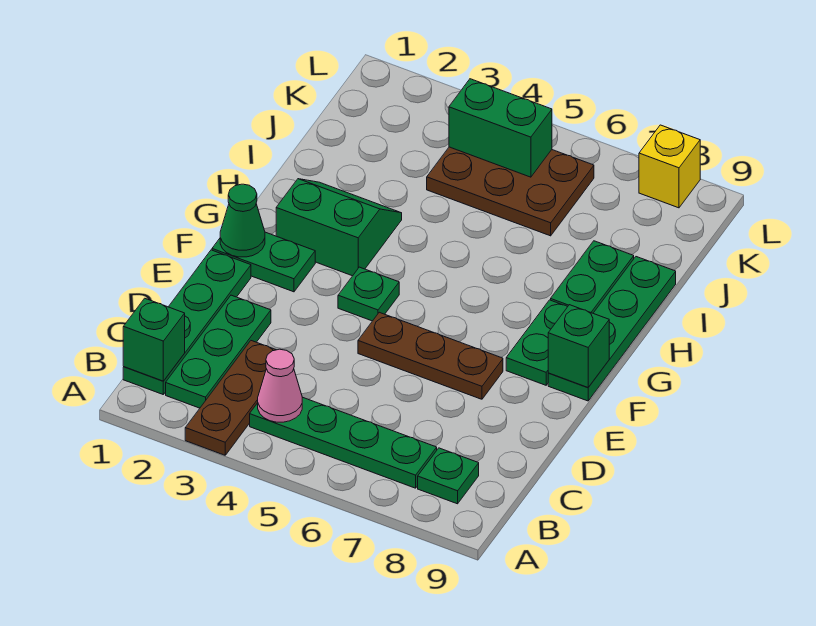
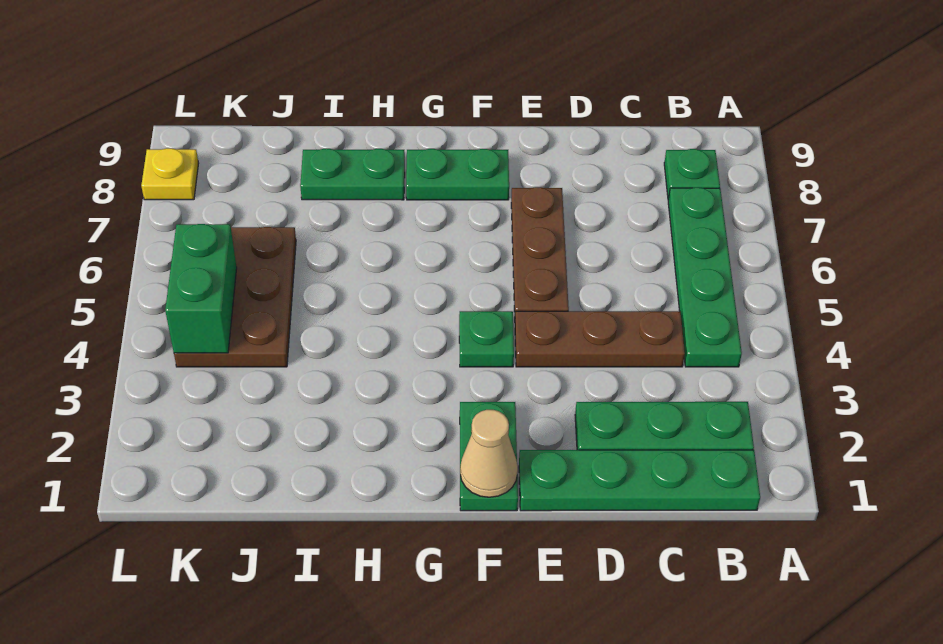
brown plate A3:C3 level 1 -> brown plate C4:E4 level 1
green brick B1 level 2 -> none
pink cone B4 level 2 -> none
green cone F1 level 2 -> tan cone F1 level 2
green plate F9:I9 level 1 -> none
green brick F9 level 2 -> none
green slope G2:H3 level 1 top G -> none
yellow brick L8 level 1 -> yellow plate L8 level 1

